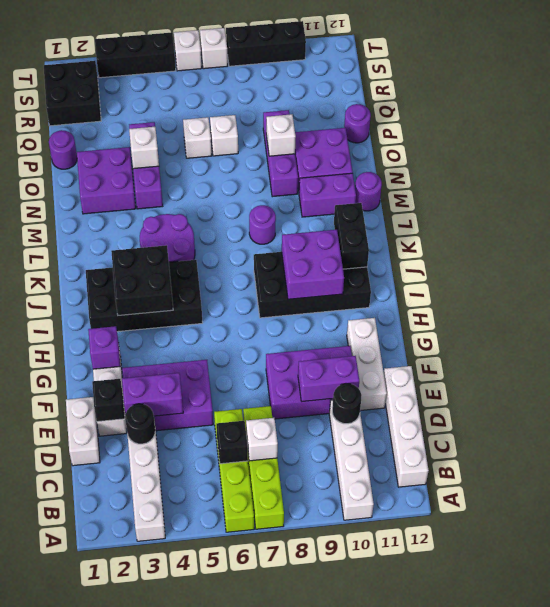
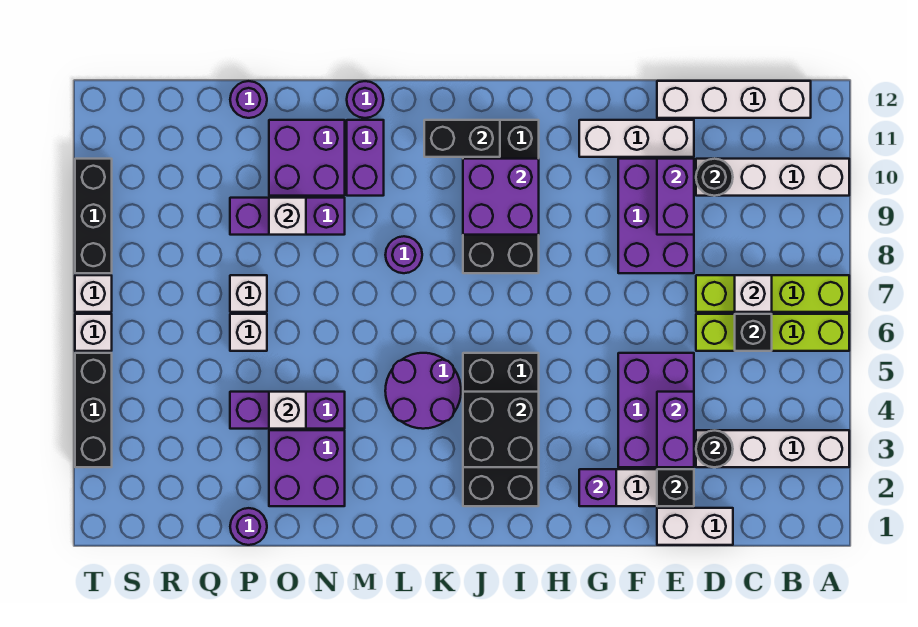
black brick R1:S2 level 1 -> none

